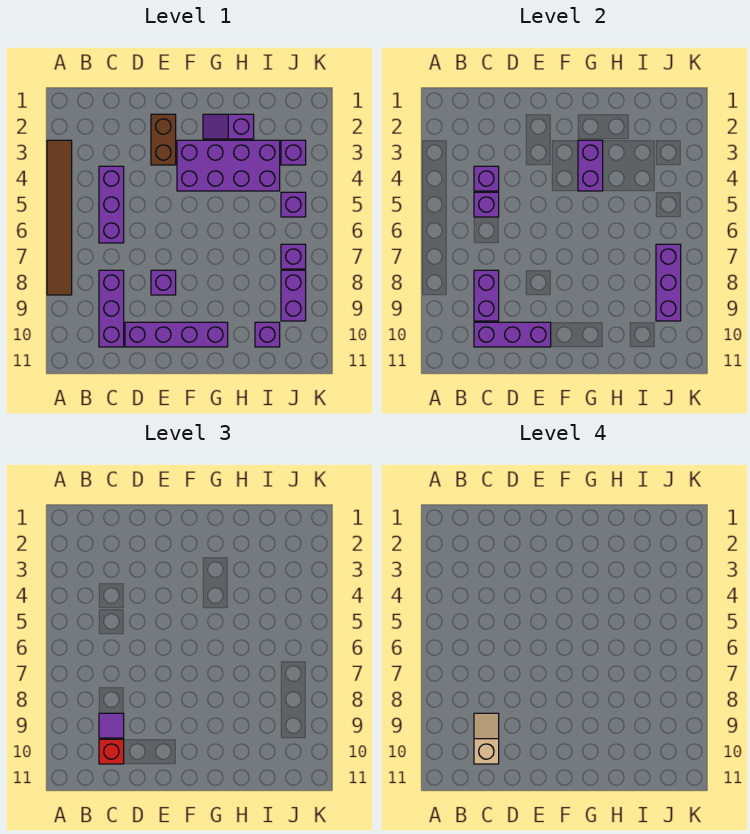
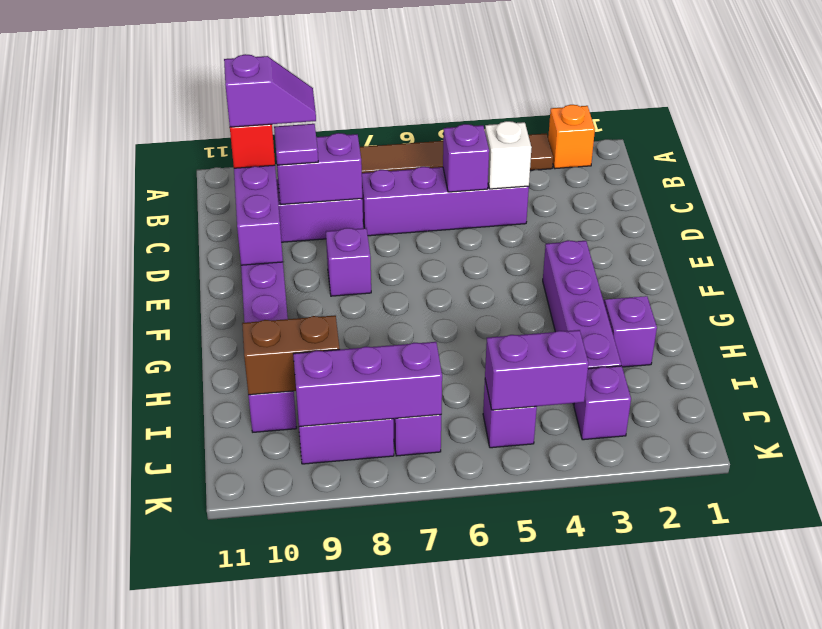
none -> orange brick A2 level 1
purple brick C4:C6 level 1 -> purple brick C4:C7 level 1
purple brick C4 level 2 -> white brick C4 level 2
tan slope C9:C10 level 4 top 10 -> purple slope C9:C10 level 4 top 10
brown brick E2:E3 level 1 -> brown brick I9:I10 level 2
purple brick F3:I4 level 1 -> purple brick F3:I3 level 1
purple brick G3:G4 level 2 -> purple brick J4:J5 level 2

